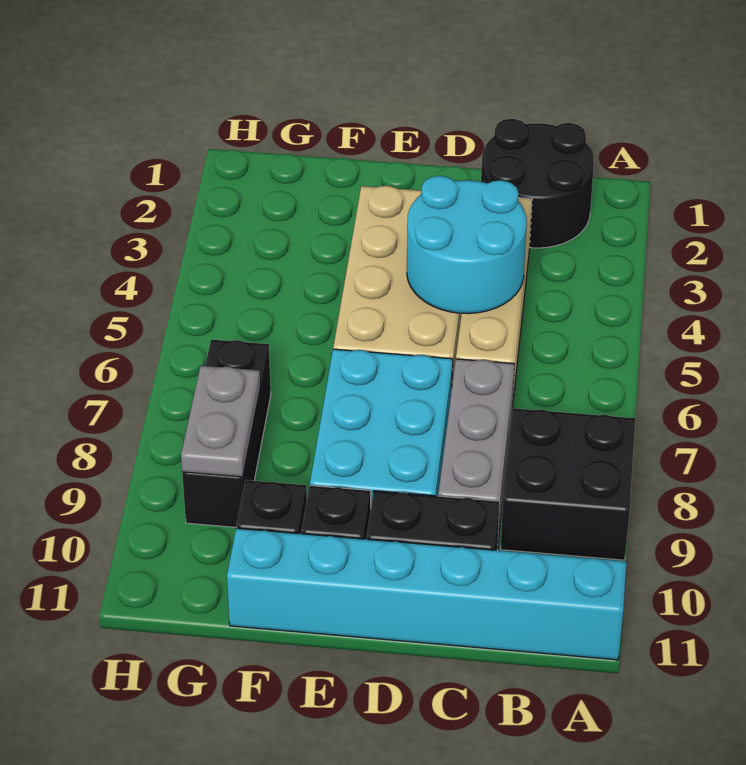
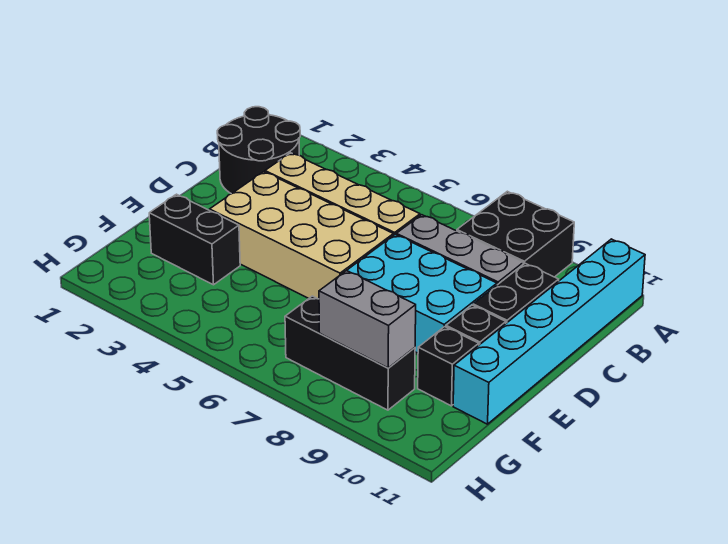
cyan round brick C4:D5 level 2 -> none
none -> black brick F2:F3 level 1
grey plate G8:G9 level 2 -> grey brick G8:G9 level 2

